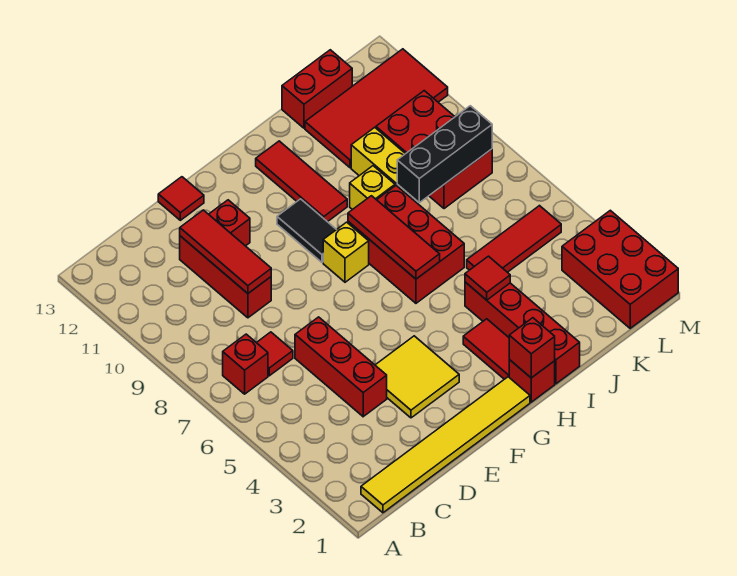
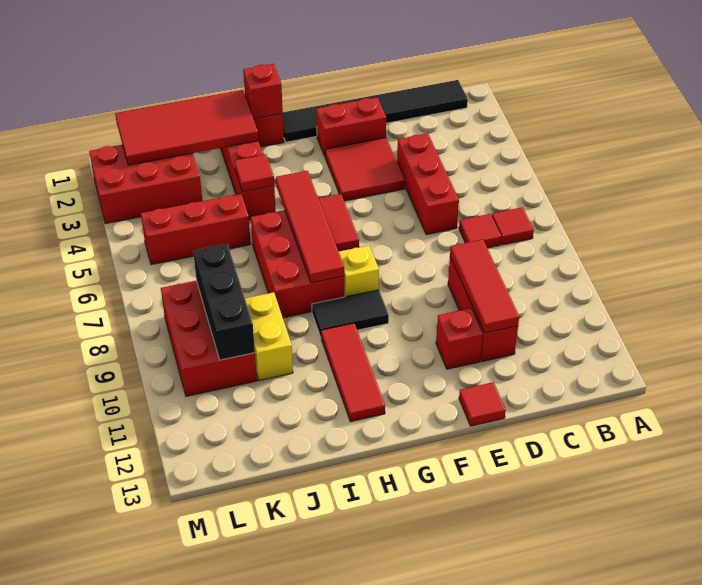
yellow tile B1:G1 level 1 -> black tile B1:G1 level 1
red brick B7 level 1 -> red tile B7 level 1
yellow tile E3:F4 level 1 -> red tile E3:F4 level 1
black tile G9:G10 level 1 -> black tile G9:H9 level 1
red tile H2:H3 level 1 -> red tile G5:G6 level 1
red tile H6:H8 level 2 -> red tile H5:H8 level 2
yellow brick I9 level 1 -> none
red tile J5:L5 level 1 -> red brick J5:L5 level 1
black brick J8:L8 level 2 -> black brick K8:K10 level 2
red tile J11:M12 level 1 -> red tile I1:L2 level 2
red brick J13:K13 level 1 -> red brick E2:F2 level 1
red brick L1:M3 level 1 -> red brick K2:M3 level 1

